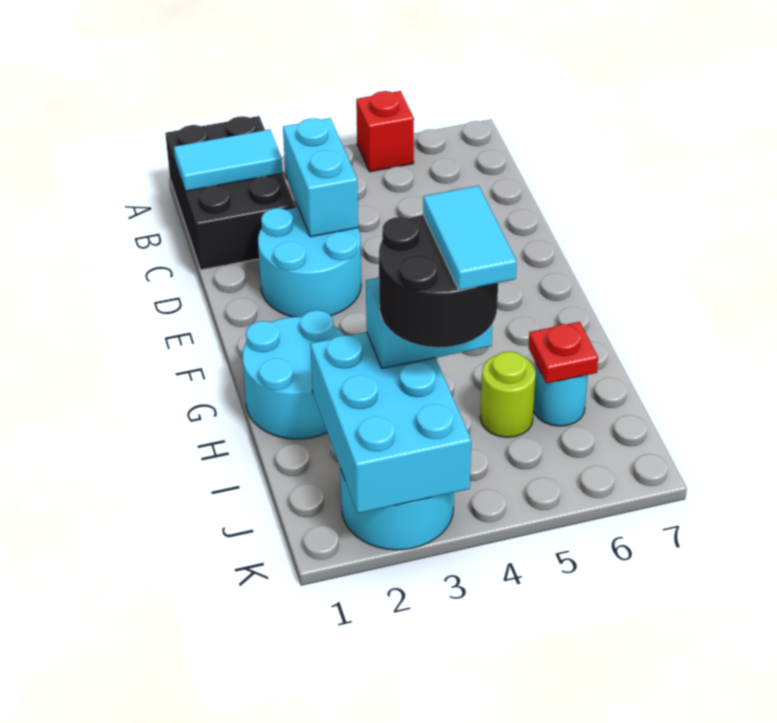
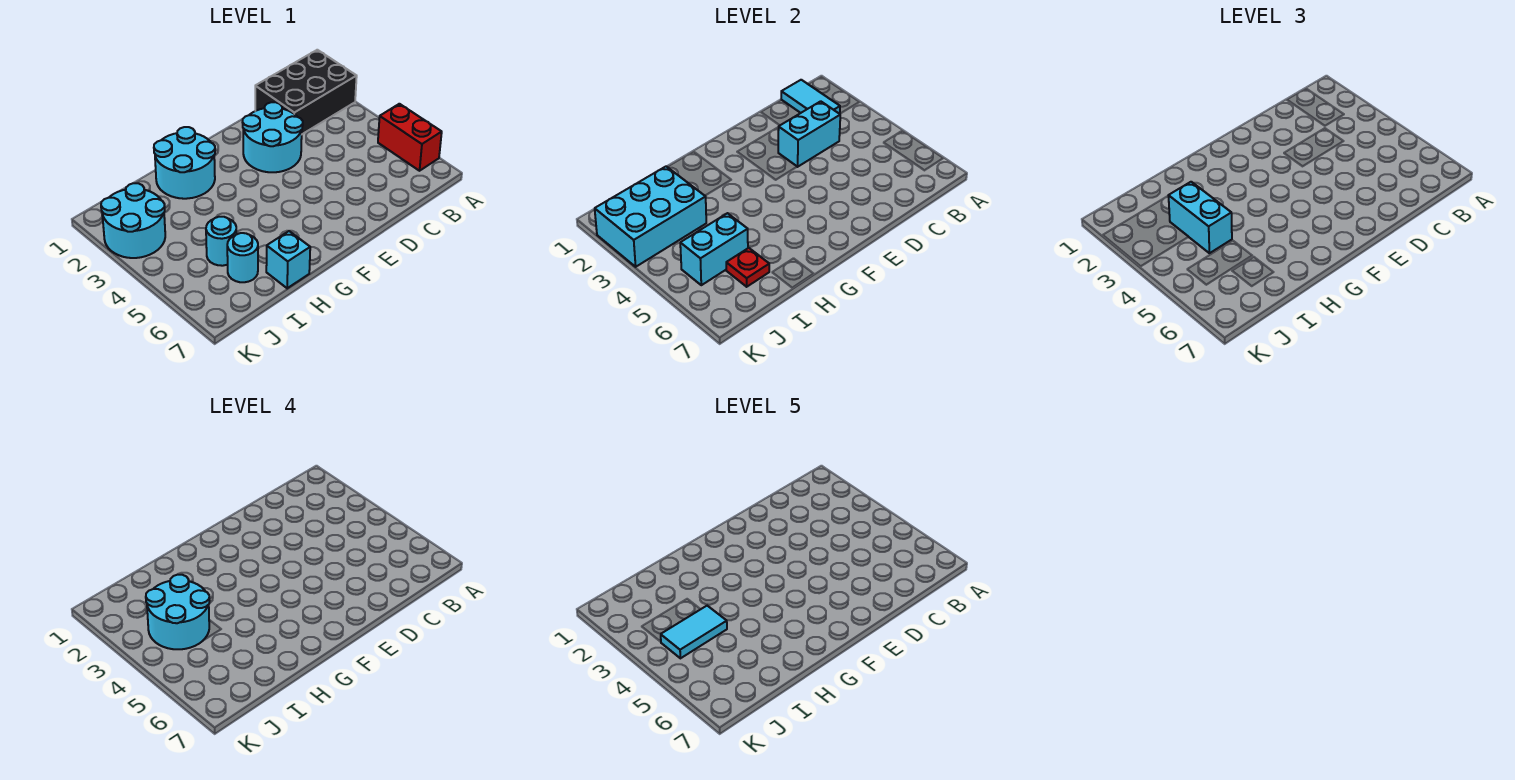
red brick A5 level 1 -> red brick A5:A6 level 1
none -> cyan brick H7 level 1
black round brick I3:J4 level 4 -> cyan round brick I3:J4 level 4
lime round brick I5 level 1 -> cyan round brick I5 level 1
none -> cyan brick I5:J5 level 2

